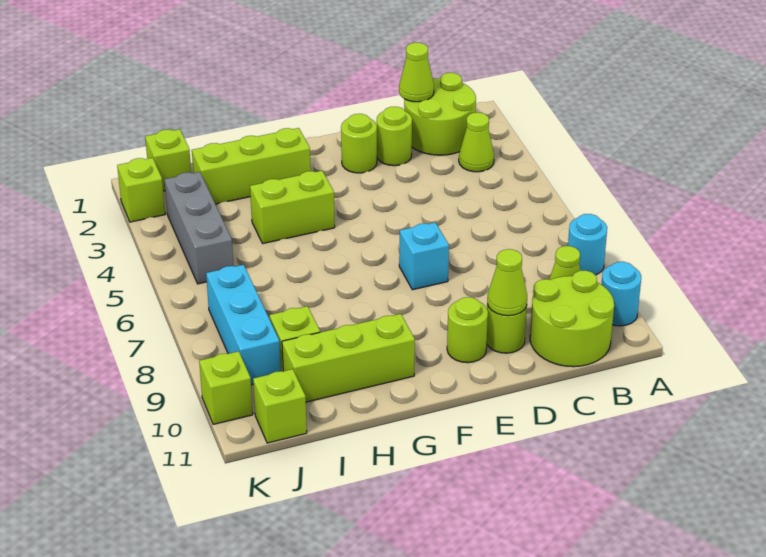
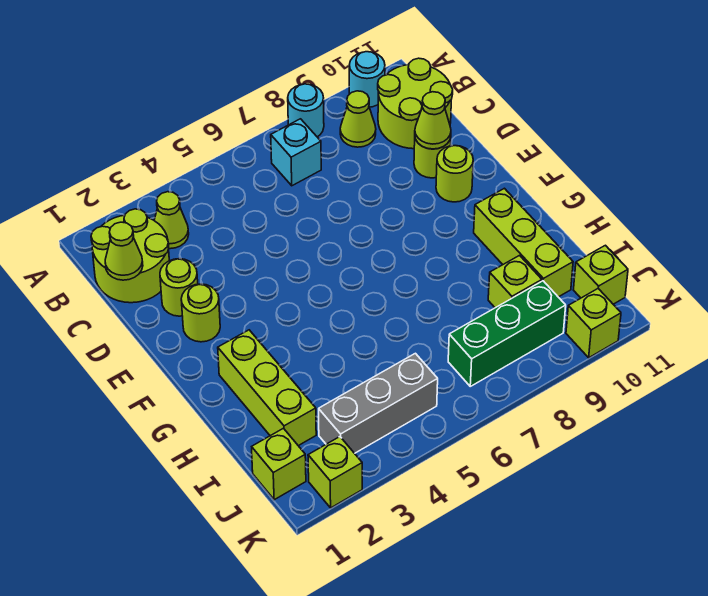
cyan brick E7 level 1 -> cyan brick B7 level 1
lime brick G4:H4 level 1 -> none
cyan brick J7:J9 level 1 -> green brick J7:J9 level 1

